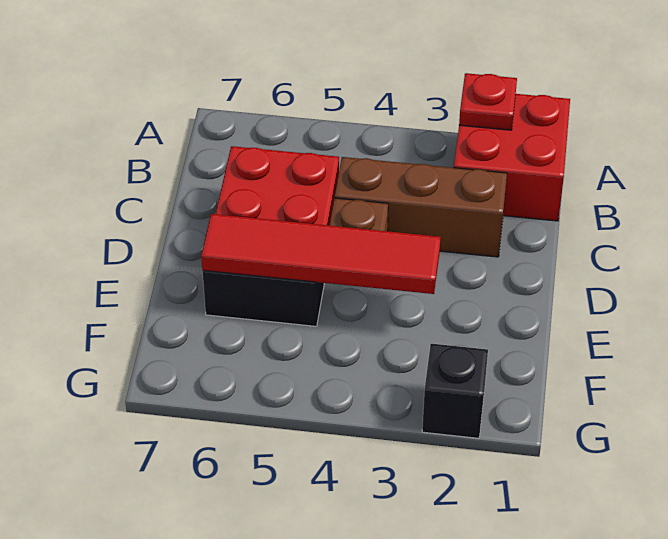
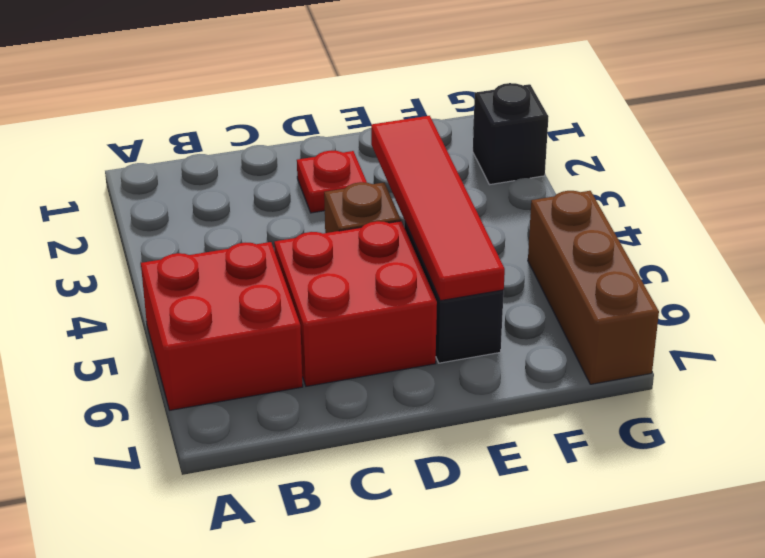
red brick A1:B2 level 1 -> red brick A5:B6 level 1
red plate A2 level 2 -> red plate D2 level 1
brown brick C2:C4 level 1 -> brown brick G5:G7 level 1

